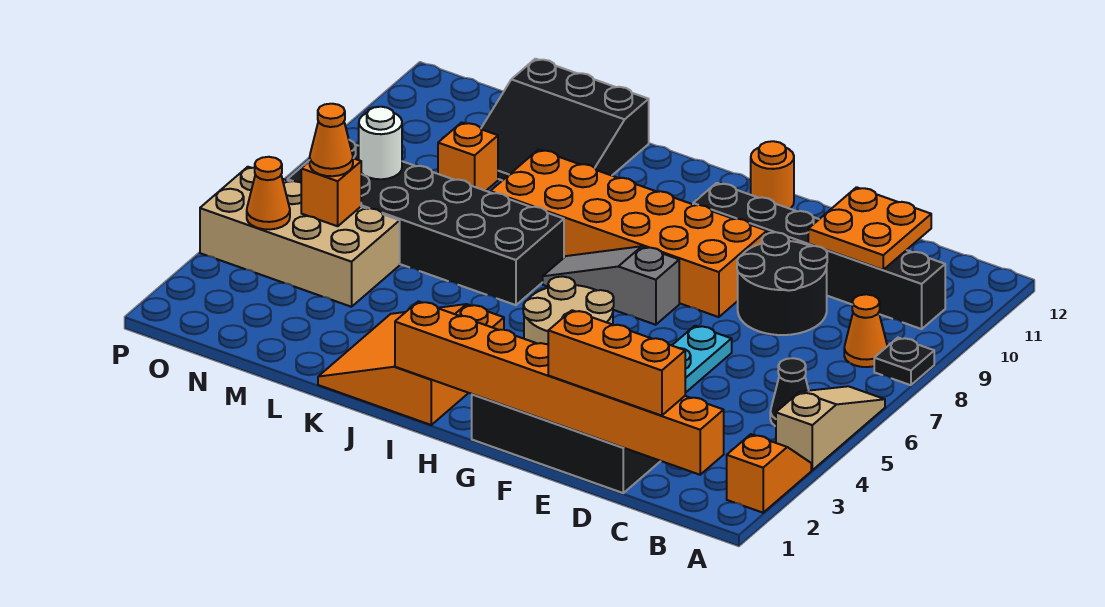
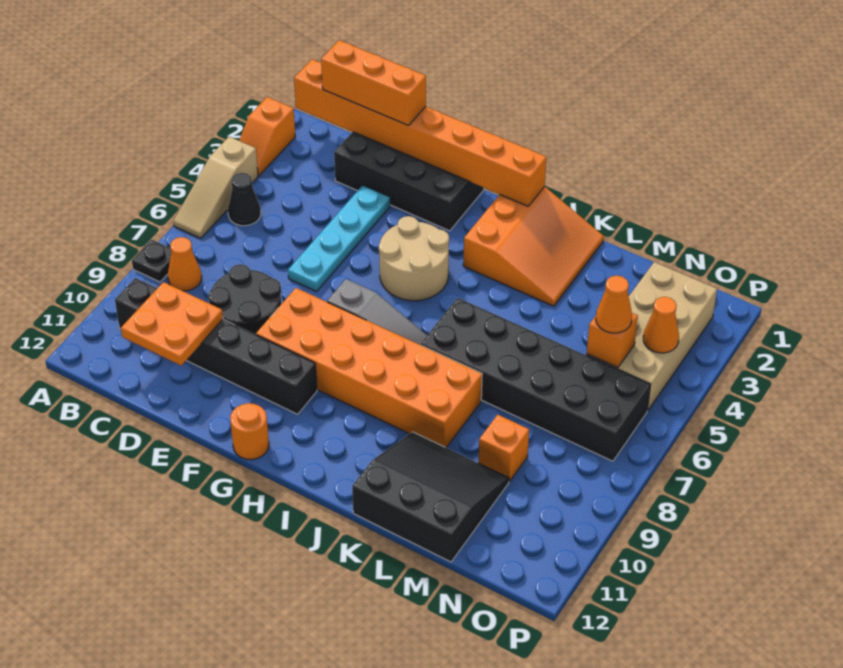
tan brick M4:P5 level 1 -> tan brick N2:O5 level 1
white round brick N7 level 2 -> none

